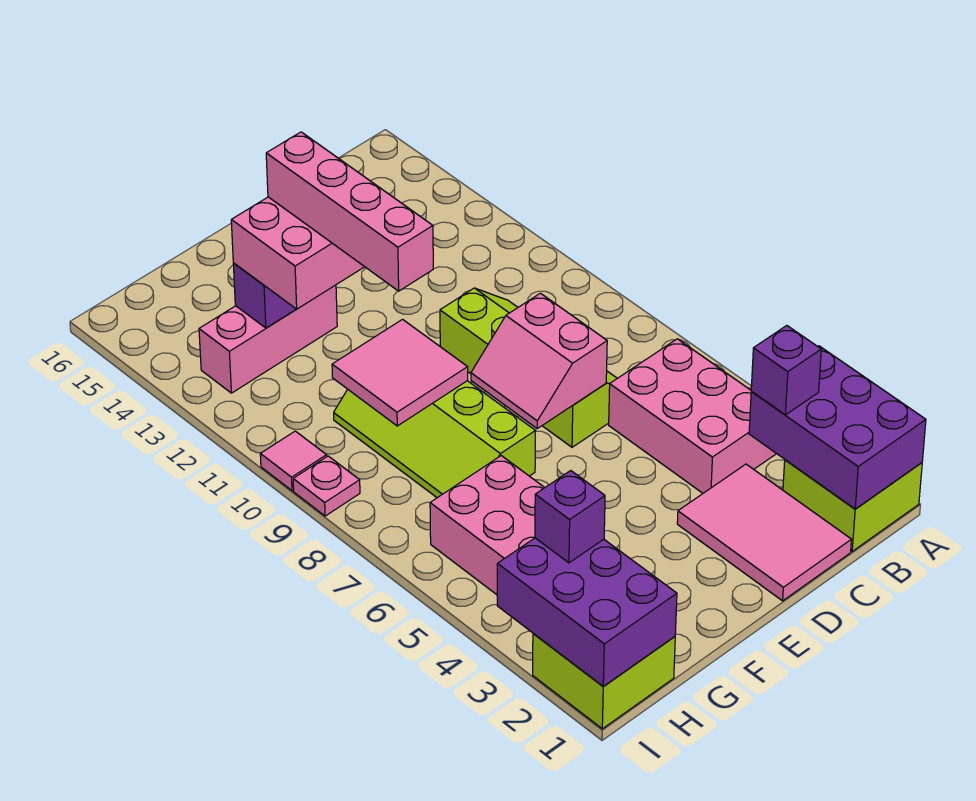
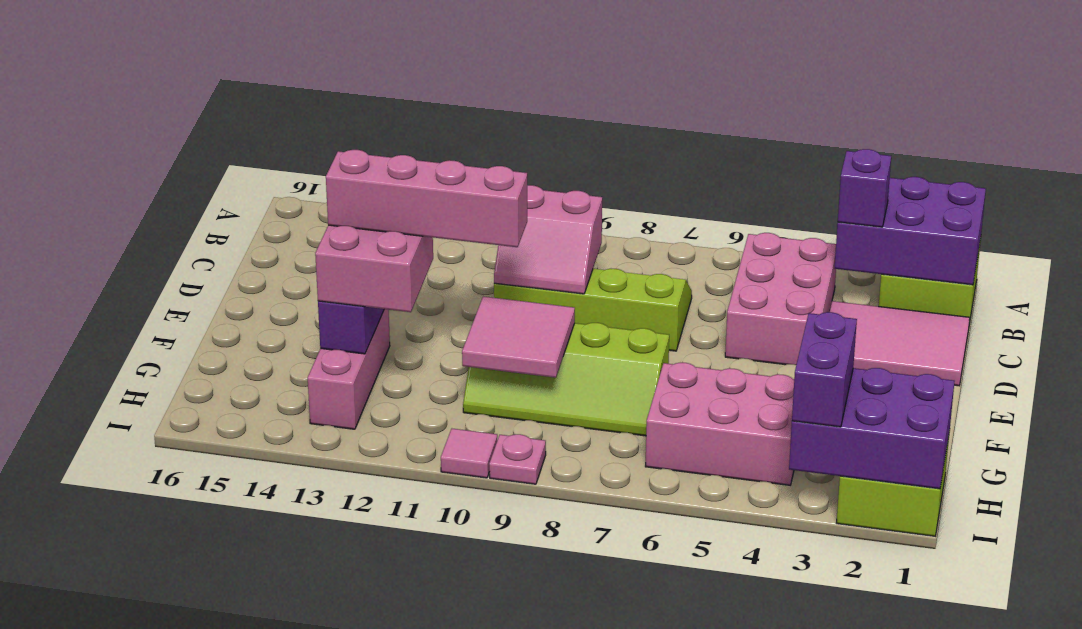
pink brick B4:C6 level 1 -> pink brick B4:D5 level 1
pink slope D7:E8 level 2 top D -> pink slope C9:D10 level 2 top C
purple brick H3 level 3 -> purple brick H3:I3 level 3

